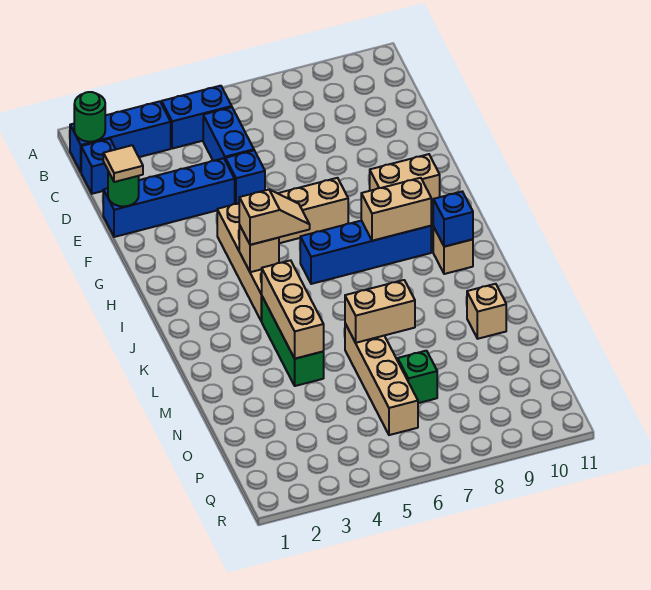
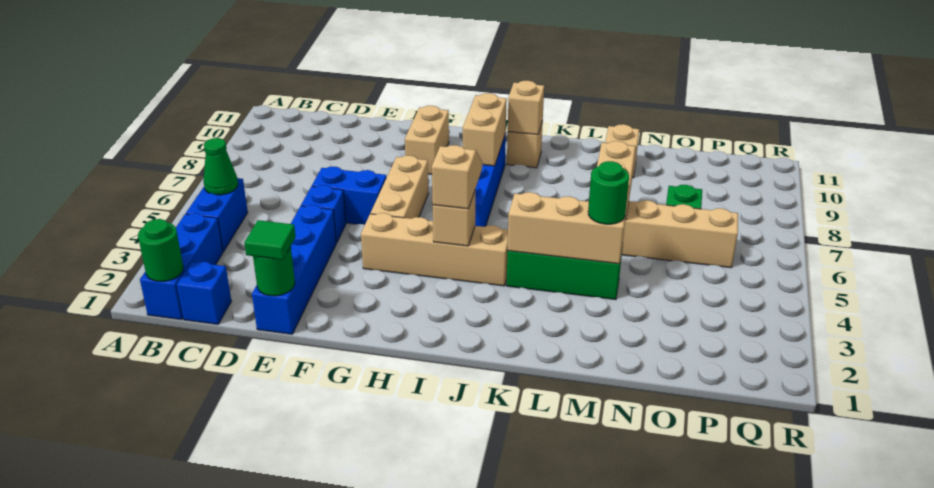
none -> green cone B5 level 2
blue brick C5:D5 level 1 -> blue brick E6:F6 level 1
tan tile E1 level 3 -> green tile E1 level 3
blue brick J10 level 2 -> tan brick J10 level 2
none -> green round brick M4 level 3

